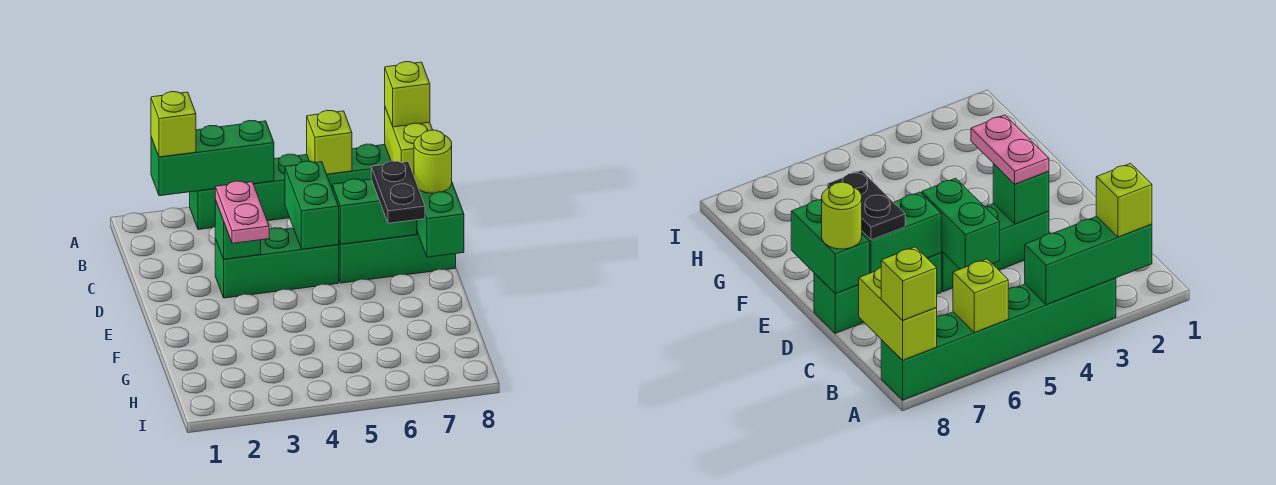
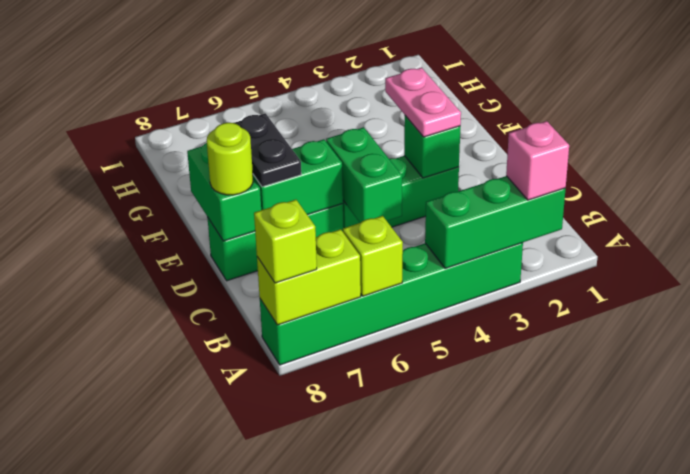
lime brick A2 level 3 -> pink brick A2 level 3
lime brick A8:B8 level 2 -> lime brick A7:A8 level 2

